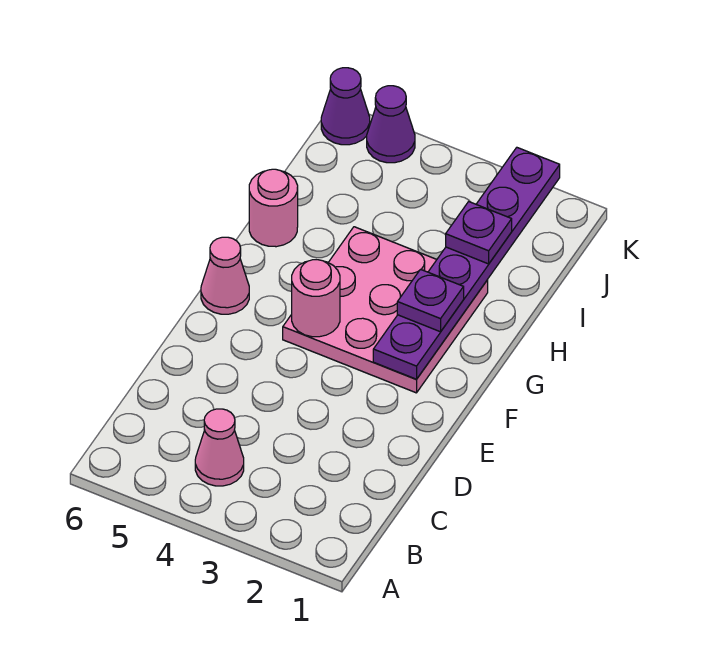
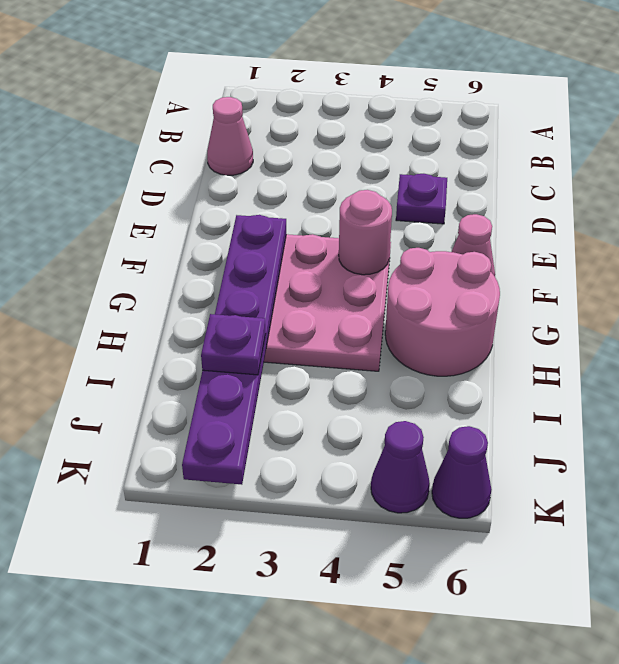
pink cone B4 level 1 -> pink cone C1 level 1
purple plate G2 level 3 -> purple plate D5 level 1
pink round brick H6 level 1 -> pink round brick G5:H6 level 1

